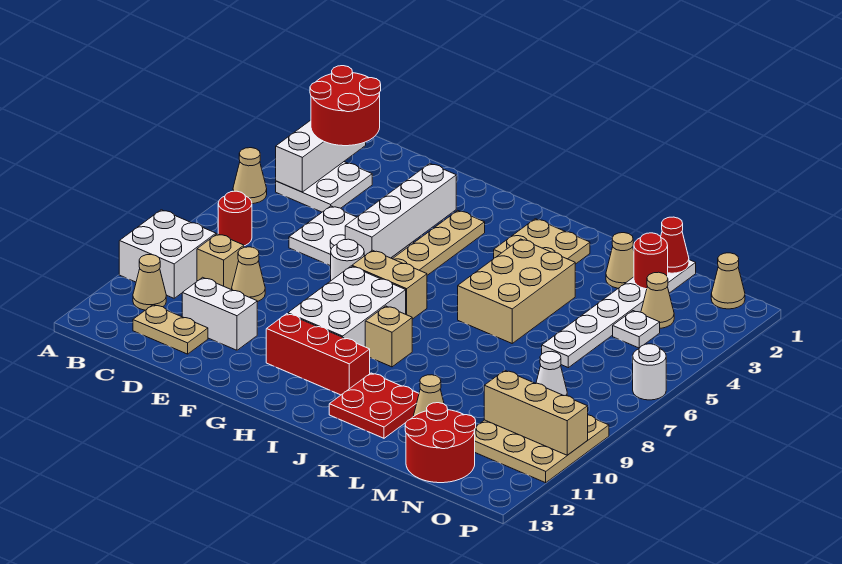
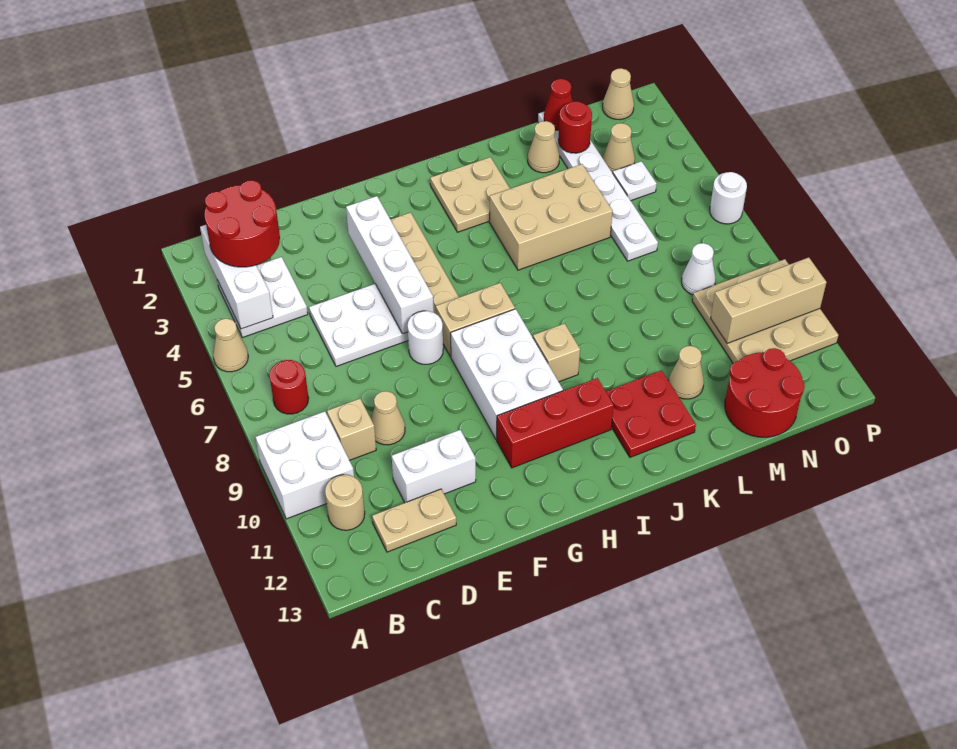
tan cone B11 level 1 -> tan round brick B11 level 1
tan brick J4:K6 level 1 -> tan brick J4:L5 level 1

